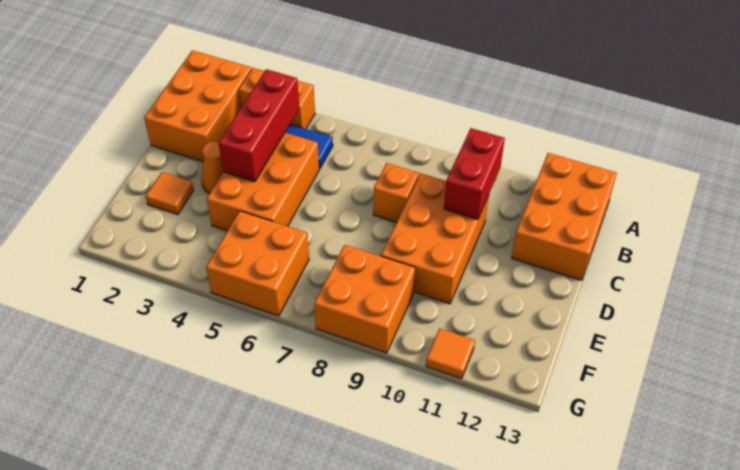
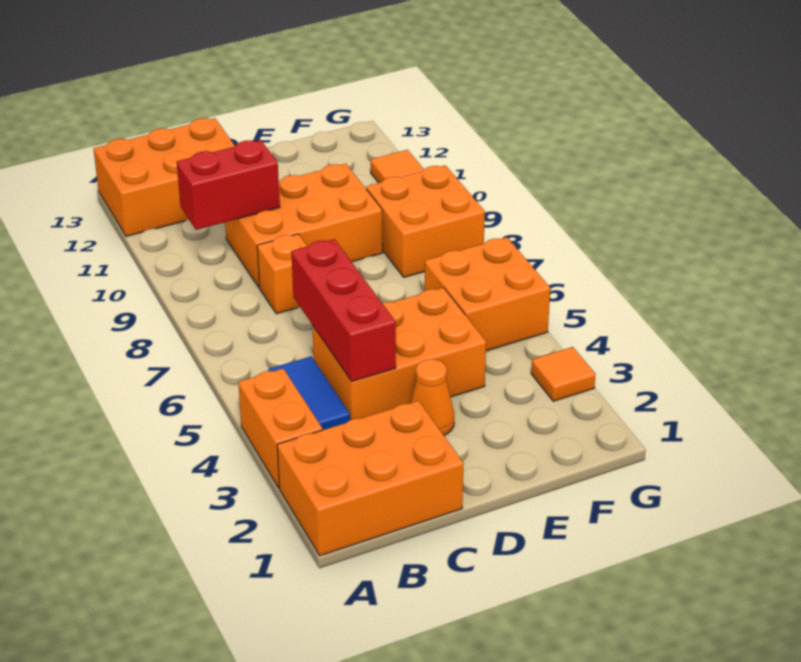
red brick B4:D4 level 2 -> red brick C4:C6 level 2
orange tile E2 level 1 -> orange tile G3 level 1

